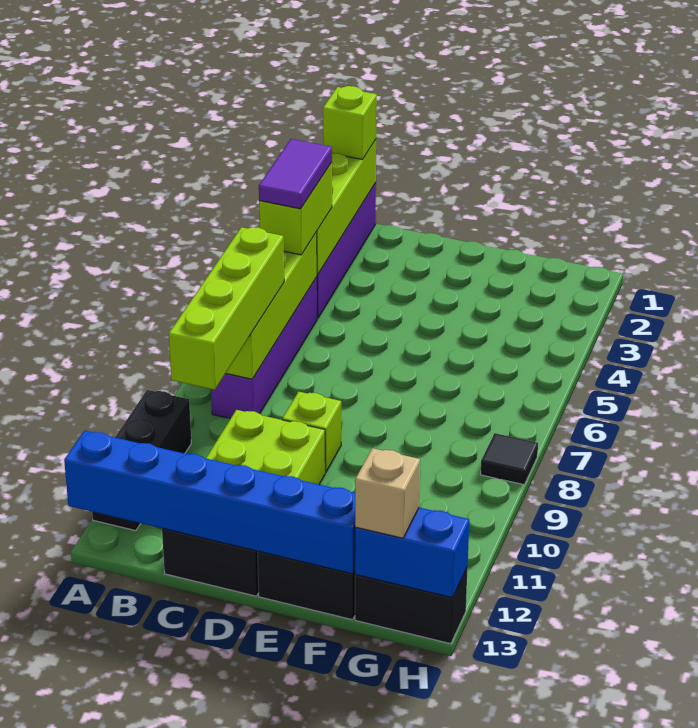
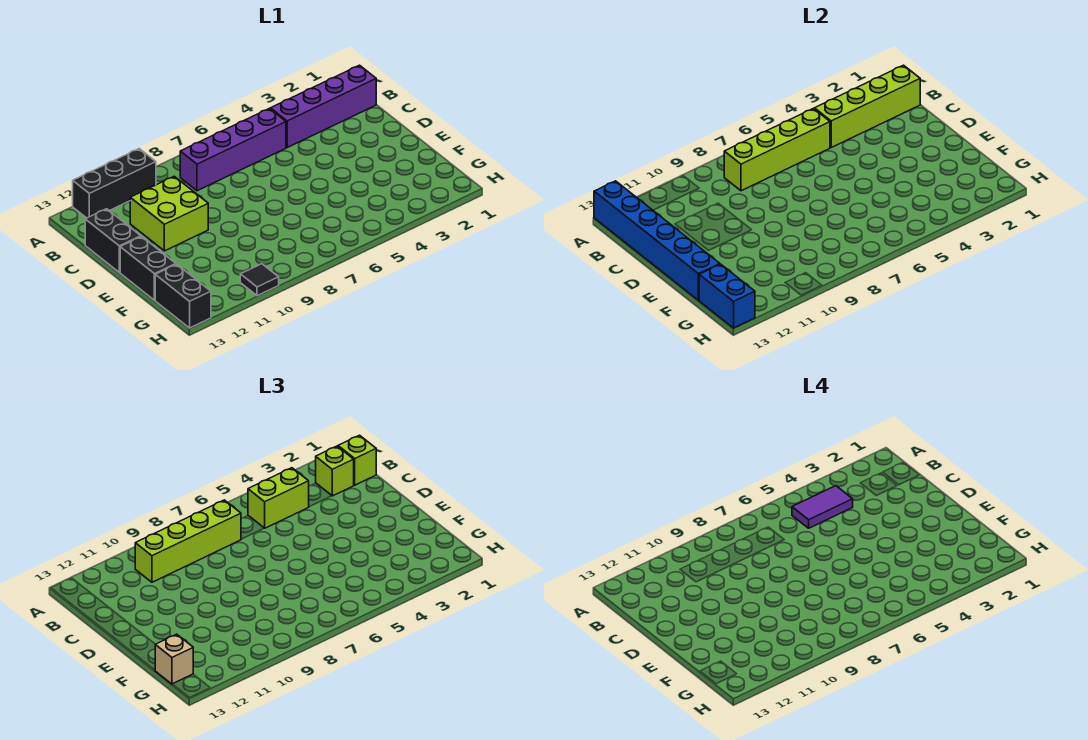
lime brick D9 level 1 -> lime brick B2 level 3
black tile H8 level 1 -> black tile H10 level 1

